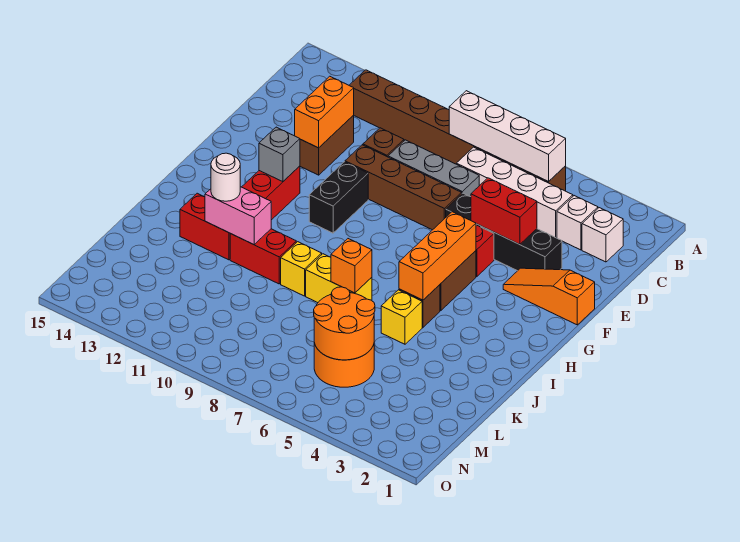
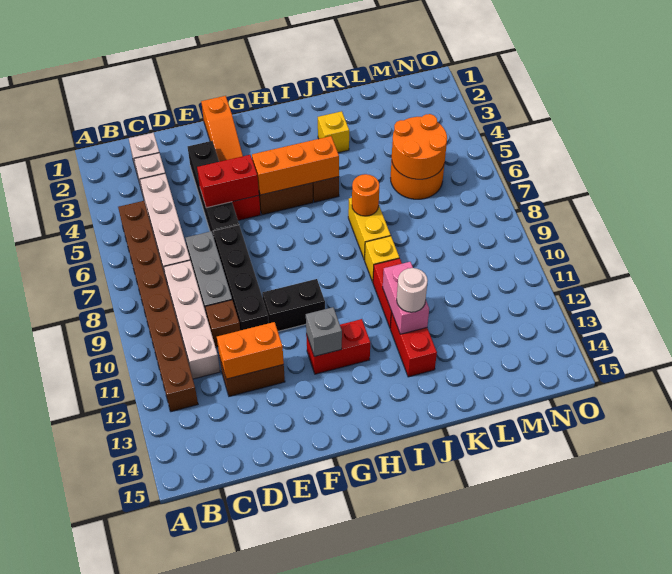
white brick B5:B8 level 2 -> white brick C8:C11 level 1
red brick E4:E5 level 2 -> red brick E5:F5 level 2
brown brick E7:E10 level 1 -> black brick E7:E10 level 1
yellow brick J5 level 1 -> yellow brick J3 level 1
orange brick J7 level 2 -> orange round brick J7 level 2

